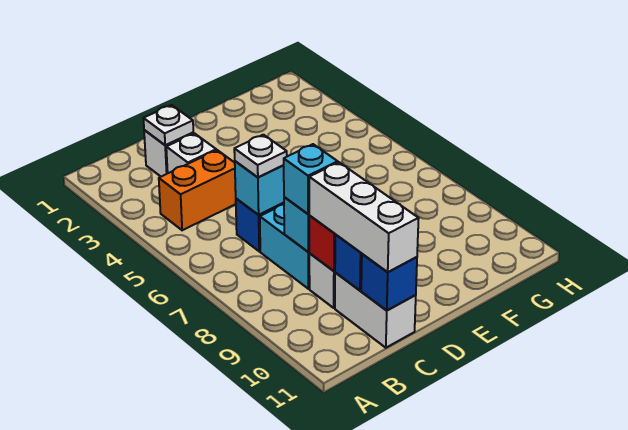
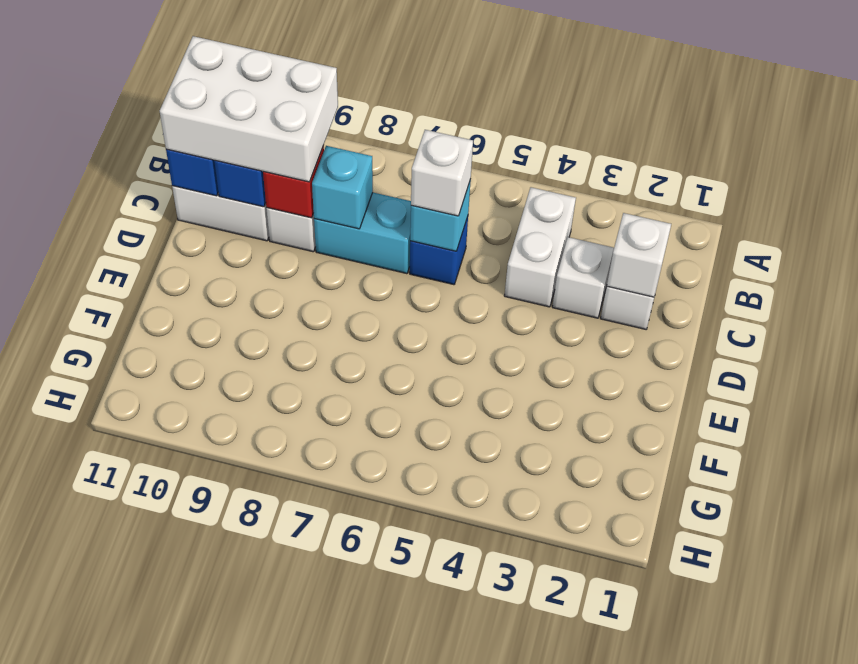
orange brick B4:C4 level 1 -> white brick B4:C4 level 1
white plate C2 level 2 -> white brick C2 level 2
white plate C6 level 3 -> white brick C6 level 3
cyan brick C8 level 3 -> none
white brick C9:C11 level 3 -> white brick B9:C11 level 3

